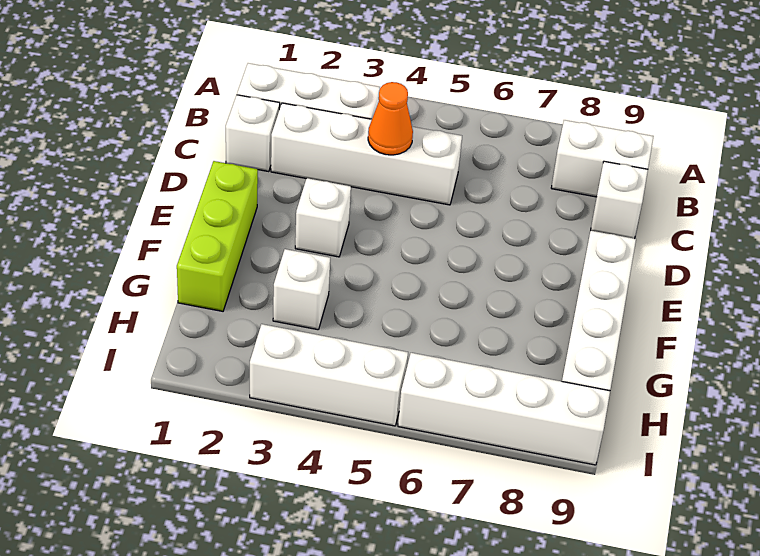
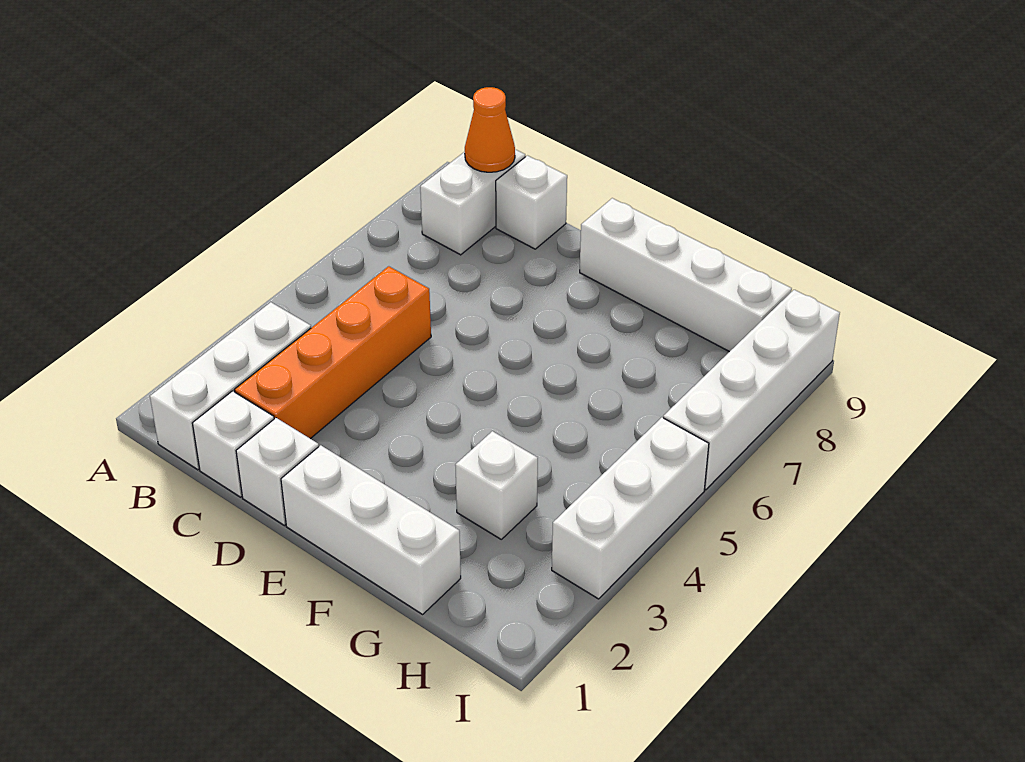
white brick C2:C5 level 1 -> orange brick C2:C5 level 1
orange cone C4 level 2 -> orange cone B9 level 2
lime brick E1:G1 level 1 -> white brick E1:G1 level 1
white brick E3 level 1 -> white brick D1 level 1

